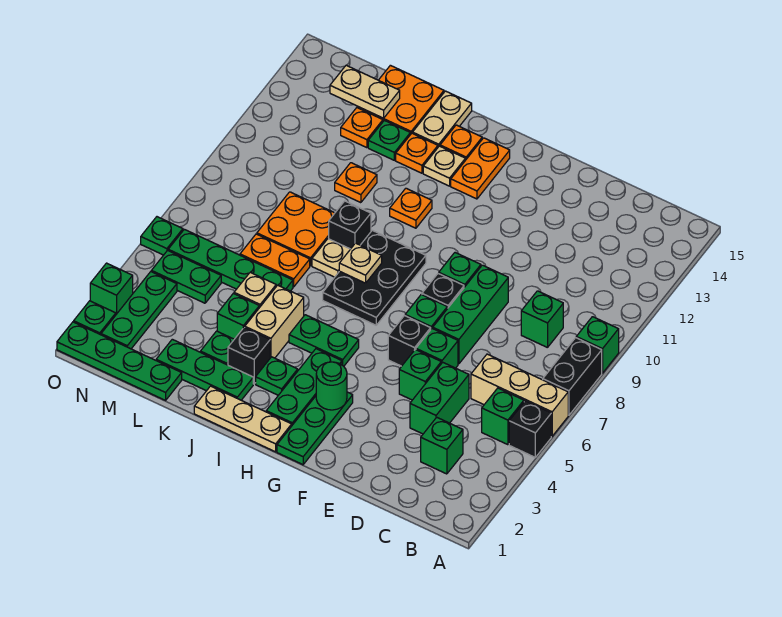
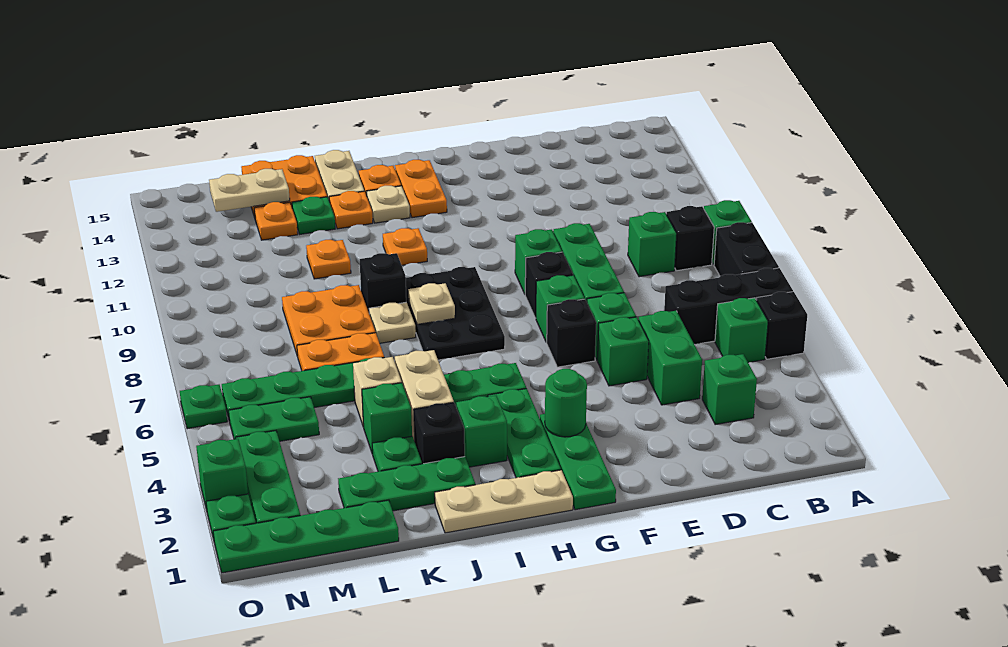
tan brick A6:C6 level 1 -> black brick A6:C6 level 1
none -> black brick B9 level 1
green plate I3 level 1 -> green brick I3 level 1

